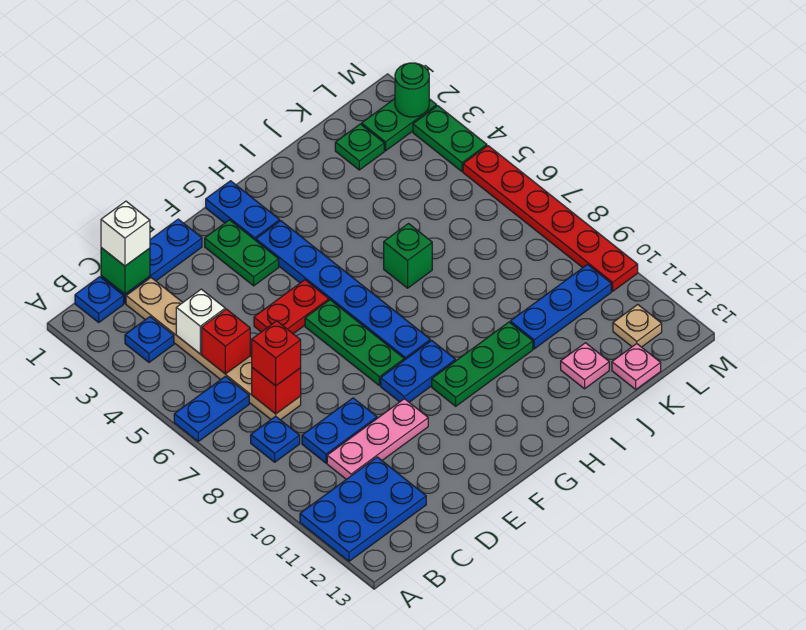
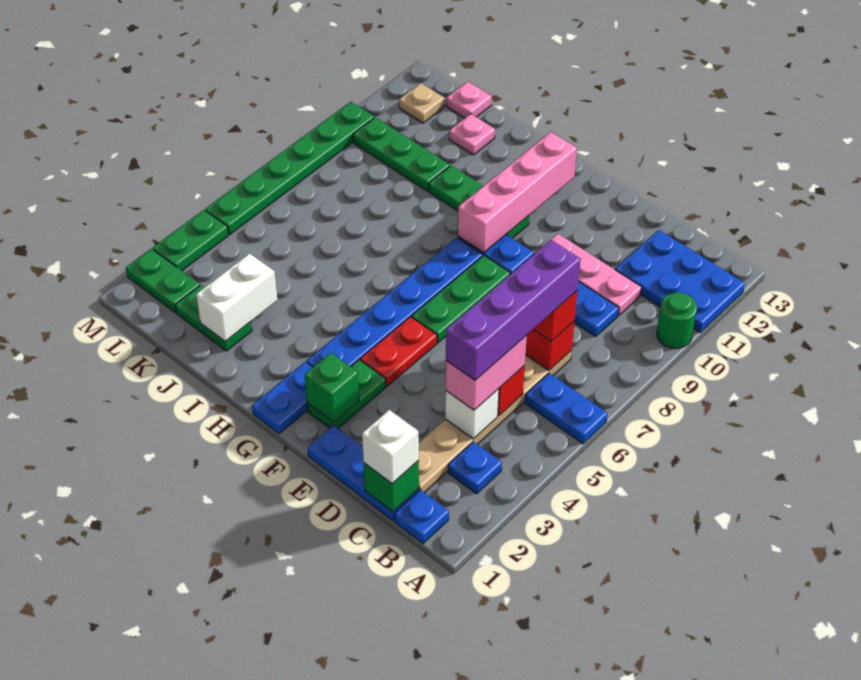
blue plate B8 level 1 -> none
none -> pink brick C4:C5 level 3
none -> purple brick C4:C7 level 4
red plate E5:F5 level 1 -> red plate F4:F5 level 1
none -> pink brick G9:G12 level 2
green brick I6 level 1 -> green brick F2 level 2
none -> white brick J2:J3 level 2
blue plate J10:L10 level 1 -> green plate J10:L10 level 1
green plate K2 level 1 -> green plate J2:K2 level 1
green round brick M2 level 2 -> green round brick A10 level 1
red plate M5:M10 level 1 -> green plate M5:M10 level 1

